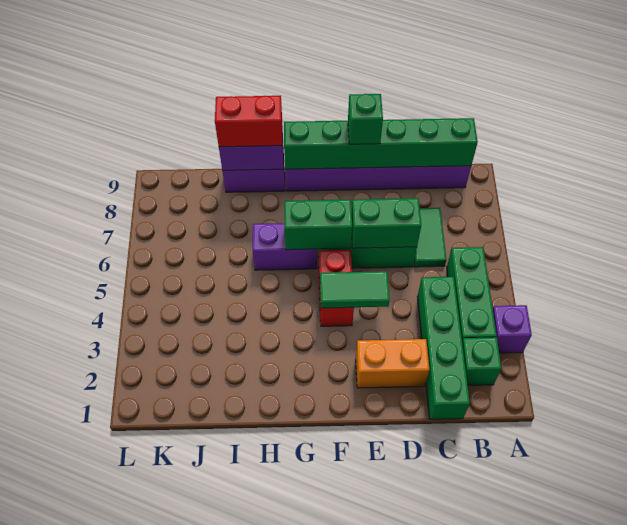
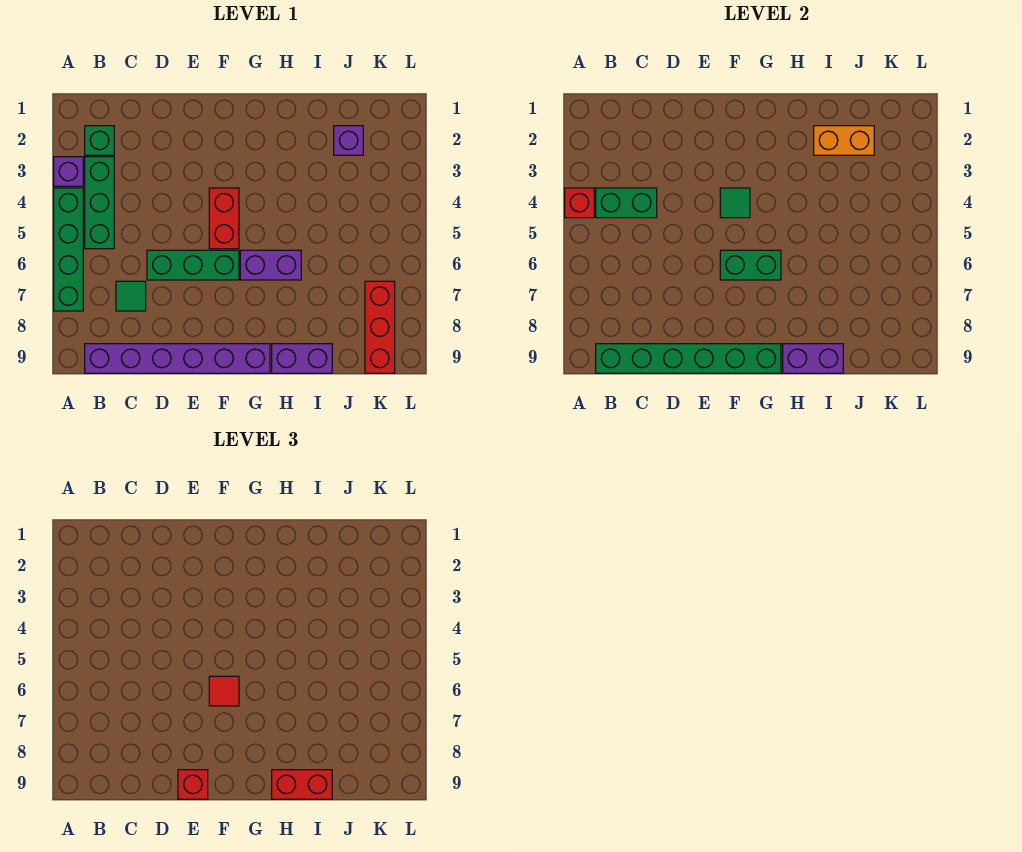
none -> red brick A4 level 2
green brick C1:C4 level 1 -> green brick A4:A7 level 1
green tile C6:C7 level 1 -> green tile C7 level 1
orange brick D2:E2 level 1 -> orange brick I2:J2 level 2
green brick D6:E6 level 2 -> green brick B4:C4 level 2
green tile E4:F4 level 2 -> green tile F4 level 2
green brick E9 level 3 -> red brick E9 level 3
none -> red tile F6 level 3
none -> purple brick J2 level 1
none -> red brick K7:K9 level 1

